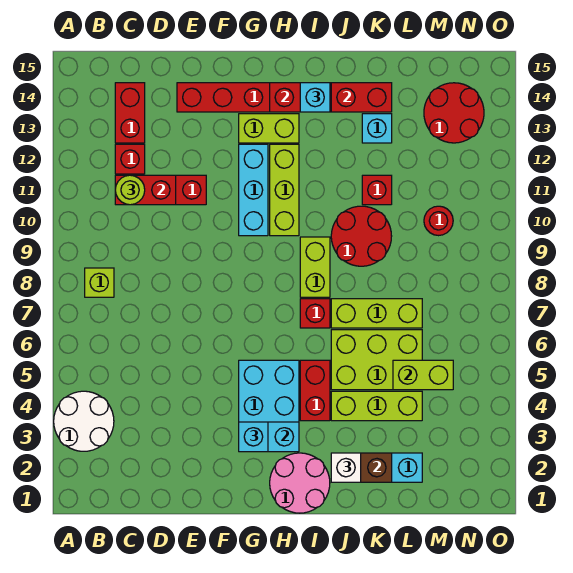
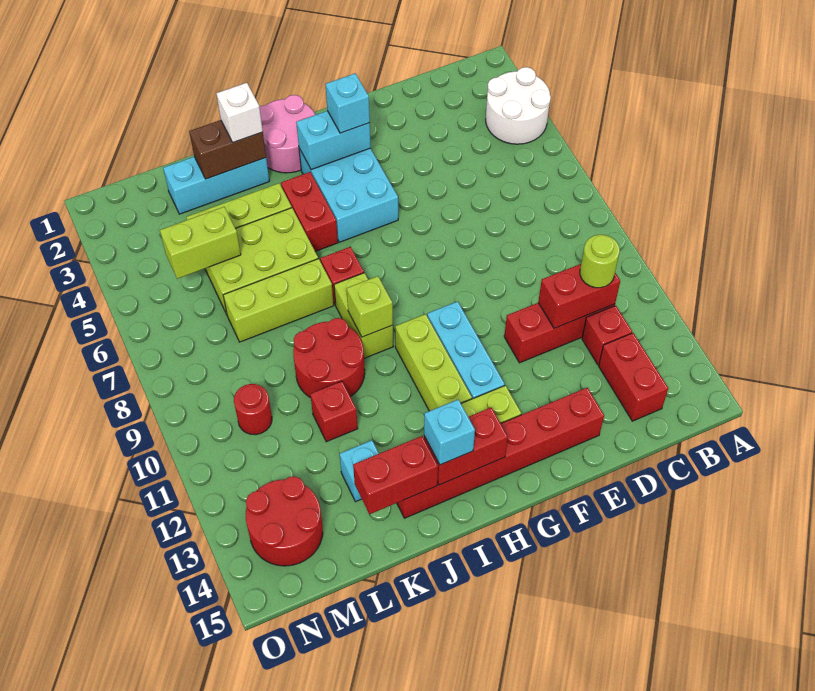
lime brick B8 level 1 -> lime brick I9 level 2

